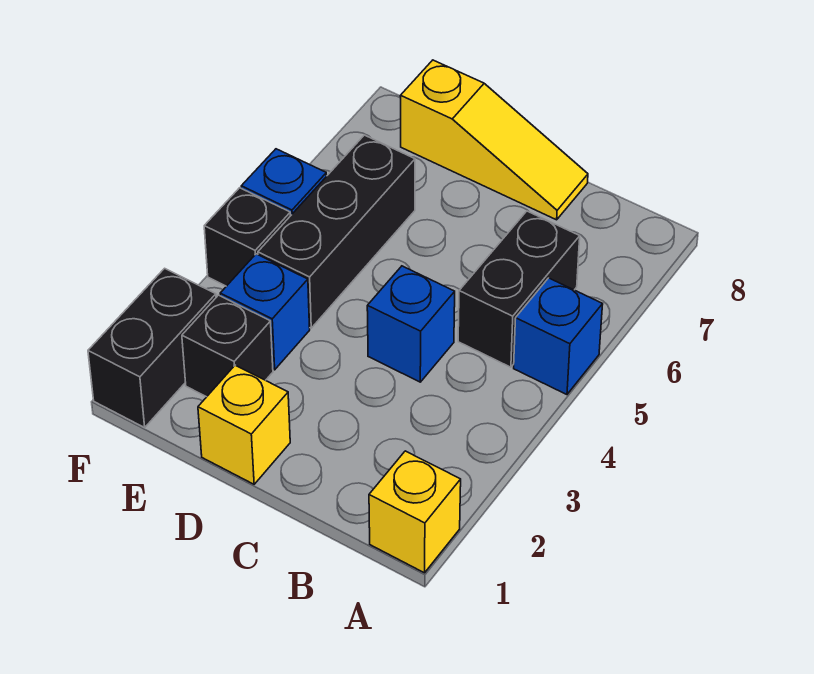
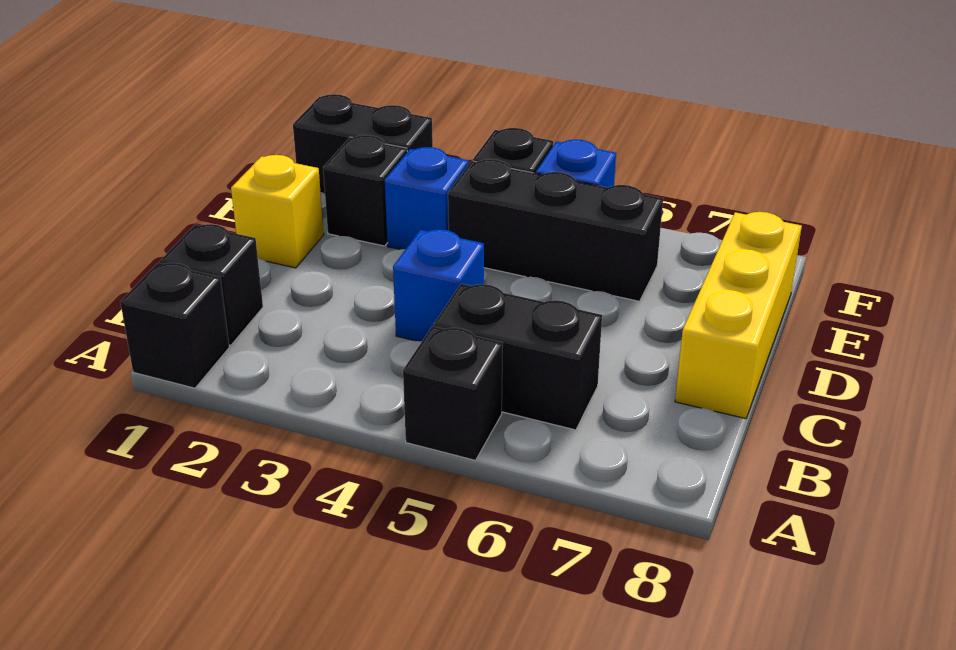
yellow brick A1 level 1 -> black brick A1 level 1
blue brick A5 level 1 -> black brick A5 level 1
none -> black brick B1 level 1
yellow slope C8:E8 level 1 top E -> yellow brick C8:E8 level 1

